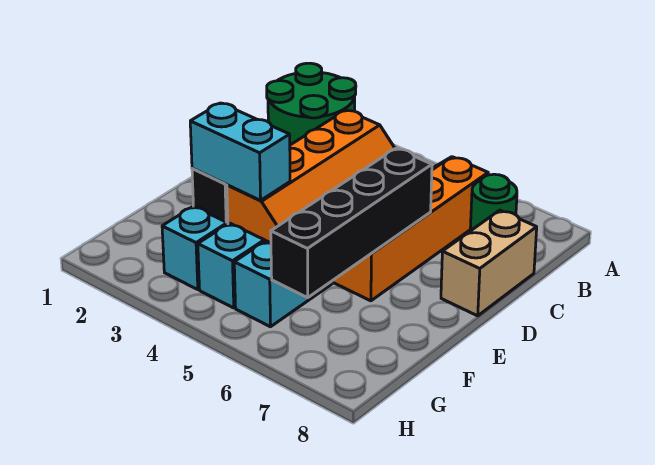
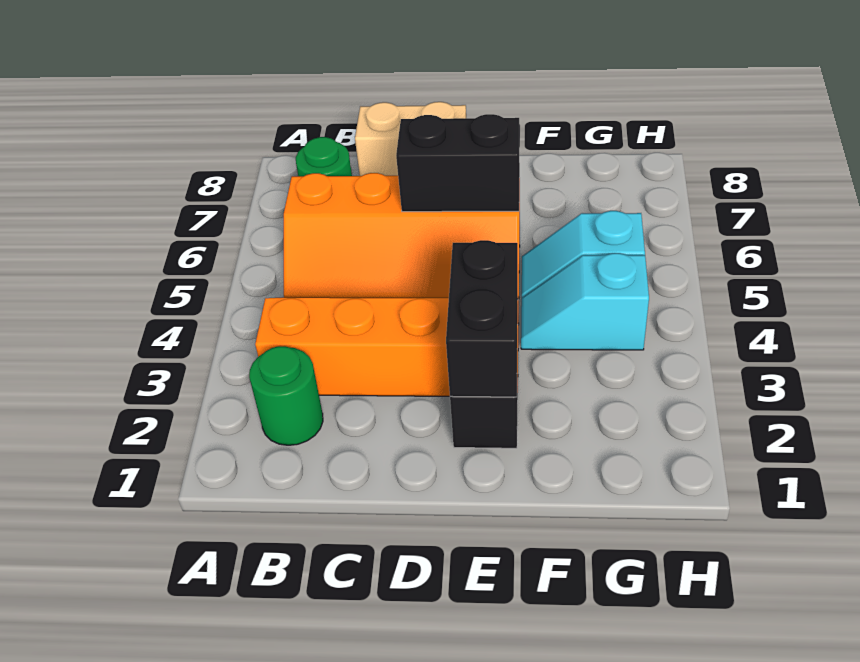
green round brick A1:B2 level 1 -> green round brick B2 level 1
black brick D6:G6 level 2 -> black brick D6:E6 level 2
cyan brick E2:E3 level 2 -> black brick E2:E3 level 2
cyan brick G3 level 1 -> none

